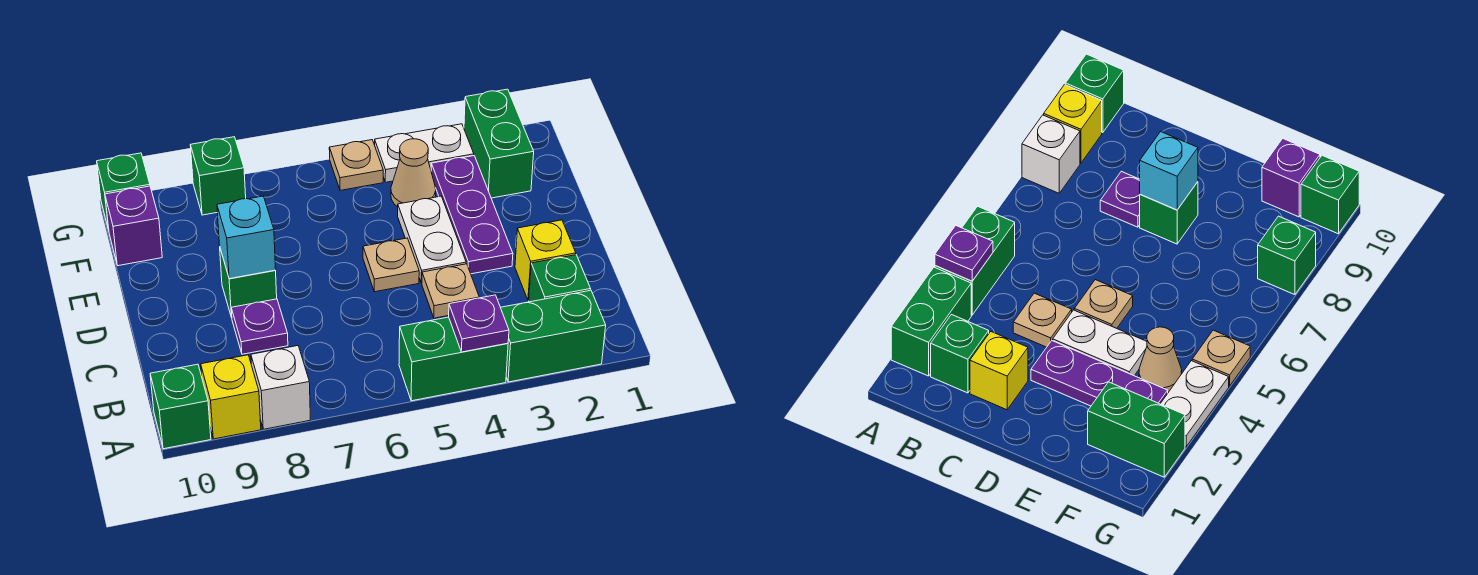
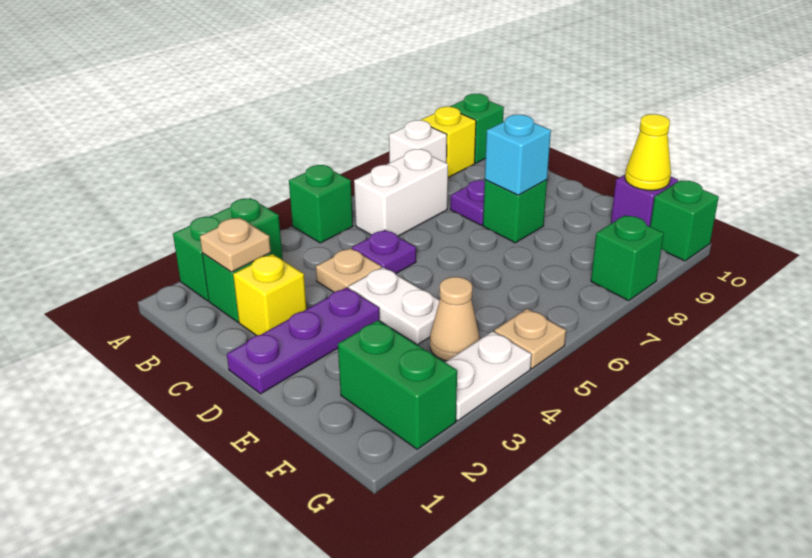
green brick A4:A5 level 1 -> green brick A5 level 1
purple plate A4 level 2 -> purple plate C5 level 1
none -> white brick B6:B7 level 1
purple plate D3:F3 level 1 -> purple plate D1:D3 level 1
tan plate D5 level 1 -> tan plate B2 level 2
none -> yellow cone F10 level 2

